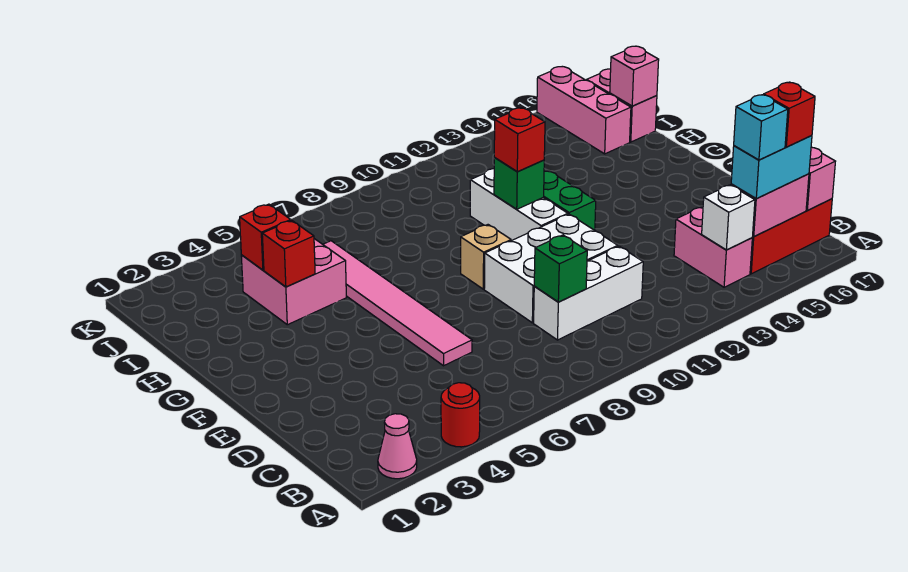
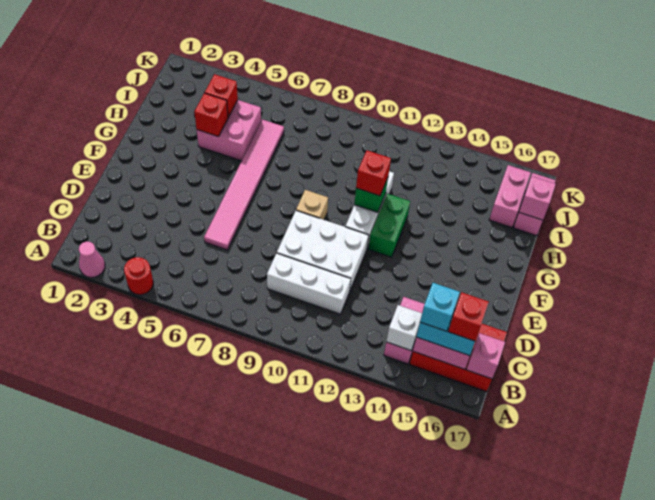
green brick C9 level 2 -> none
pink brick I16:K16 level 1 -> pink brick I16:J16 level 1

